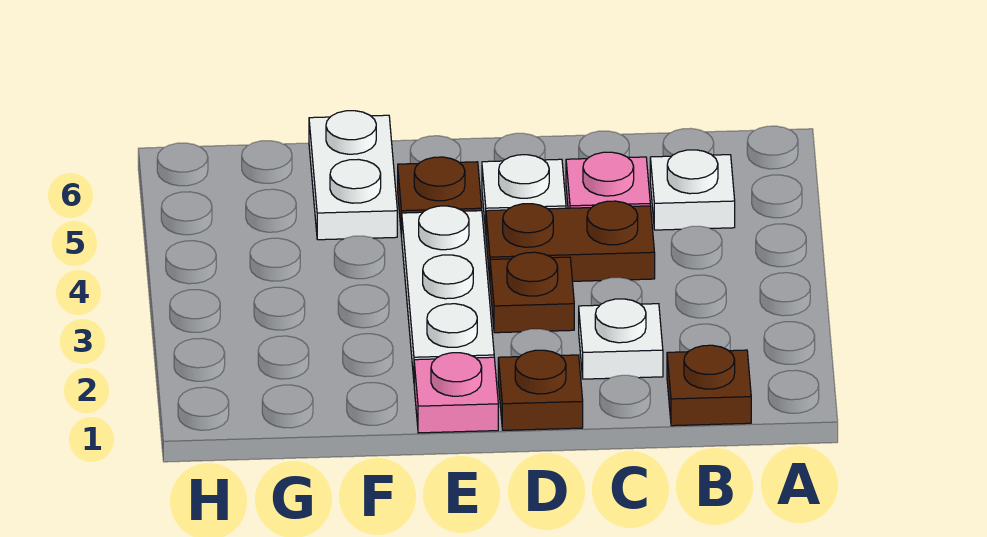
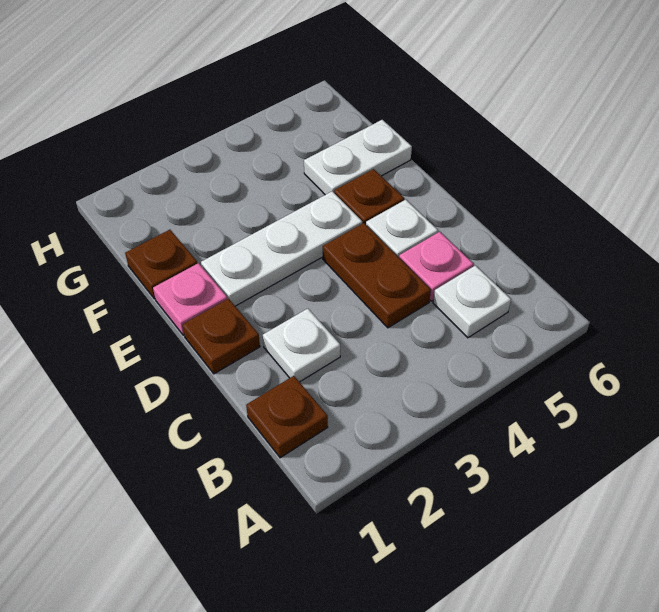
brown plate D3 level 1 -> brown plate F1 level 1

